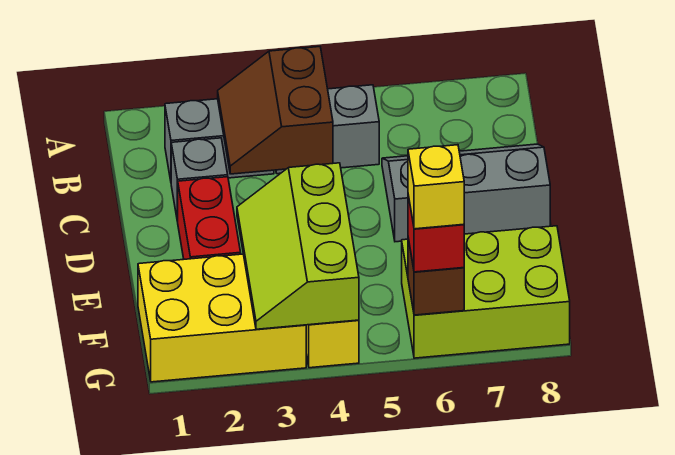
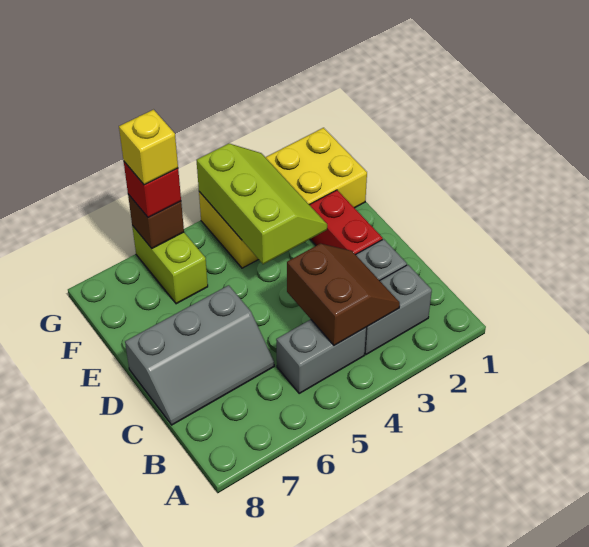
lime brick F6:G8 level 1 -> lime brick F6:G6 level 1

